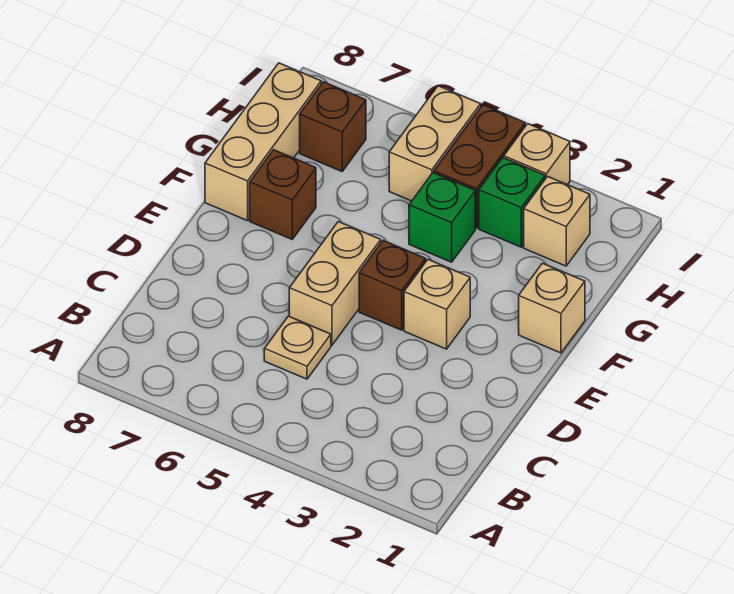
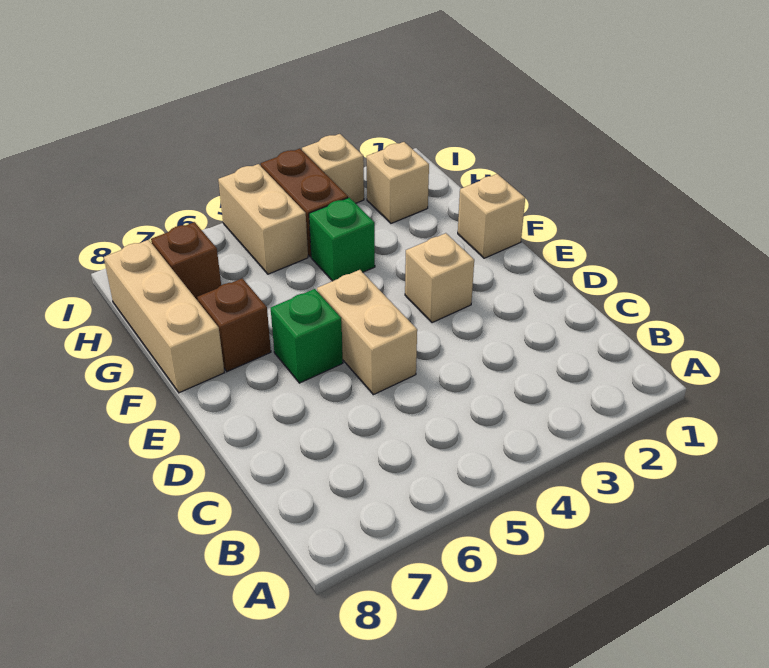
tan plate C5 level 1 -> none
brown brick E4 level 1 -> none
green brick H3 level 1 -> green brick E6 level 1

